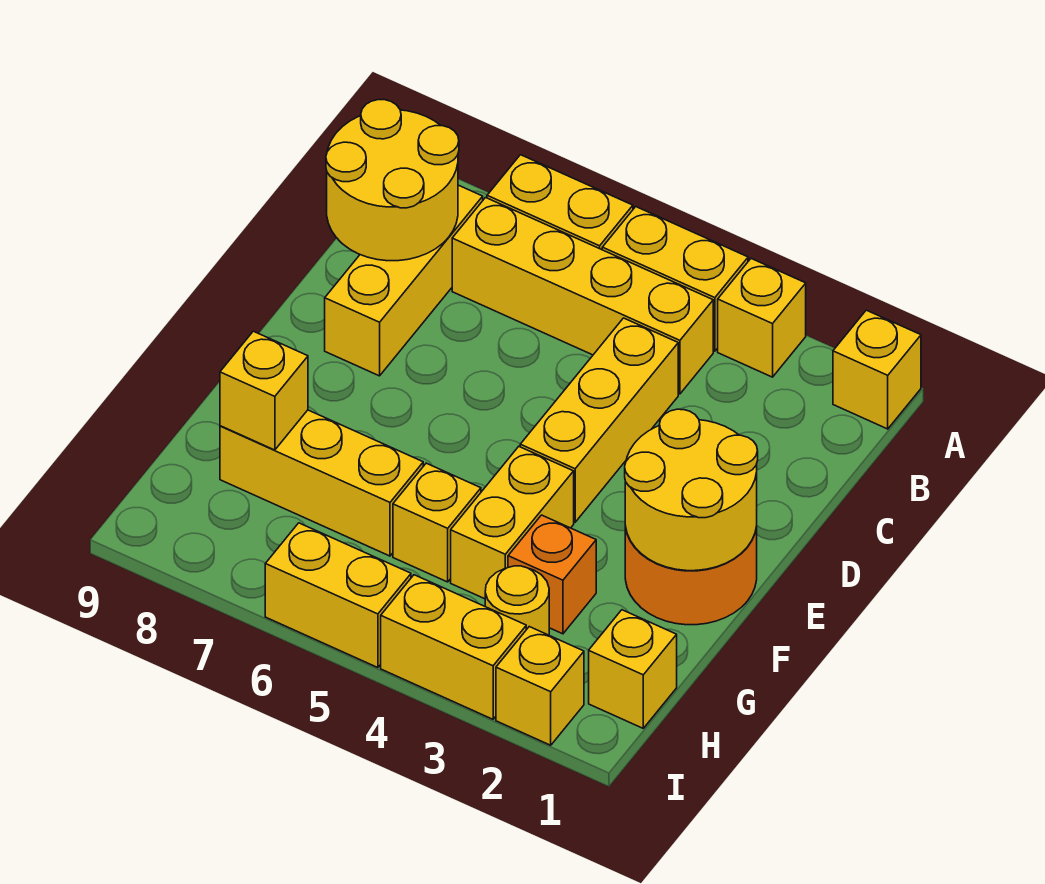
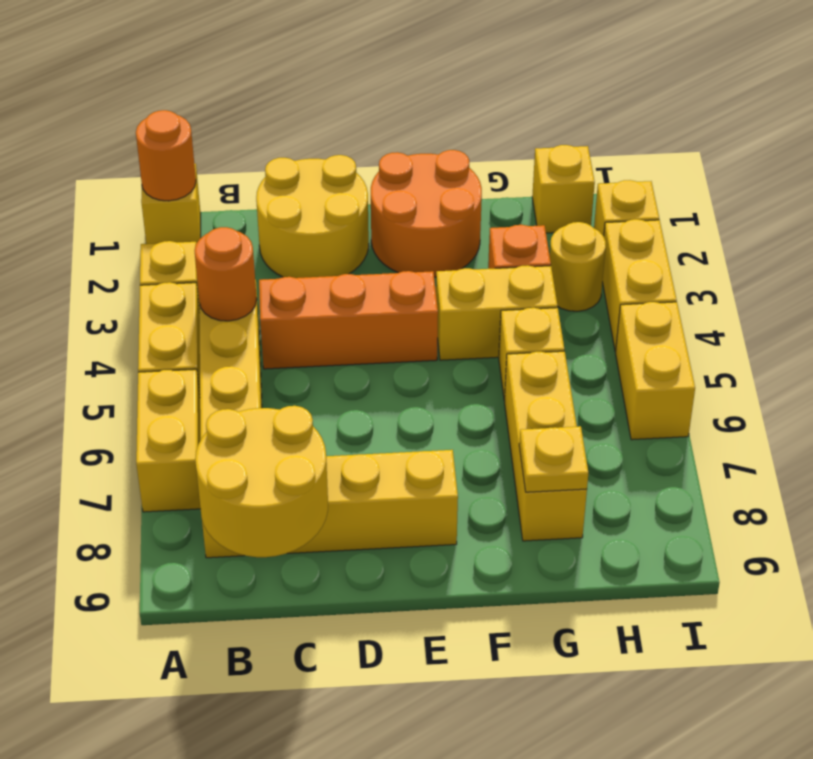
none -> orange round brick A1 level 2
none -> orange round brick B4 level 2
yellow brick B8:D8 level 1 -> yellow brick B8:E8 level 1
yellow brick C4:E4 level 1 -> orange brick C4:E4 level 1
yellow round brick E1:F2 level 2 -> yellow round brick C1:D2 level 1
yellow brick G8 level 2 -> yellow plate G8 level 2

